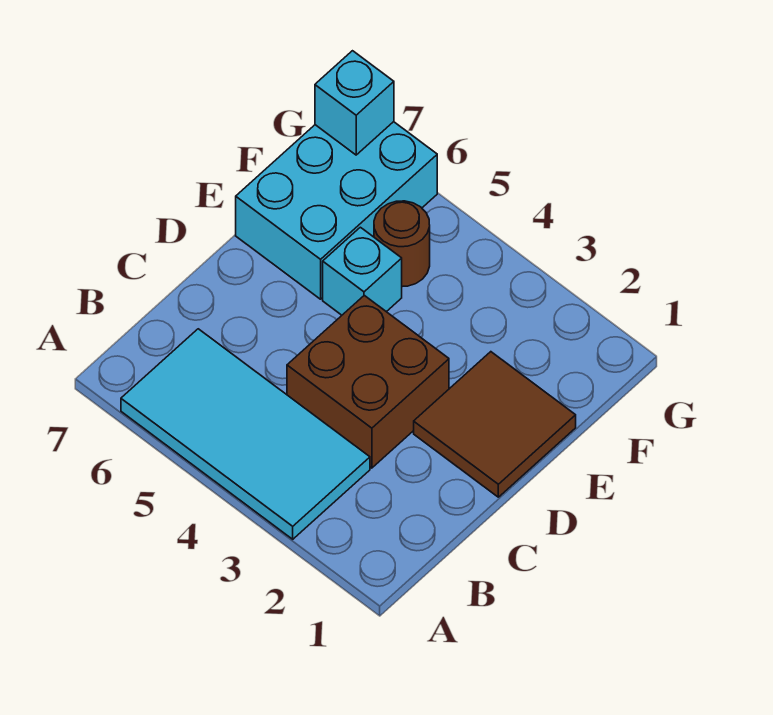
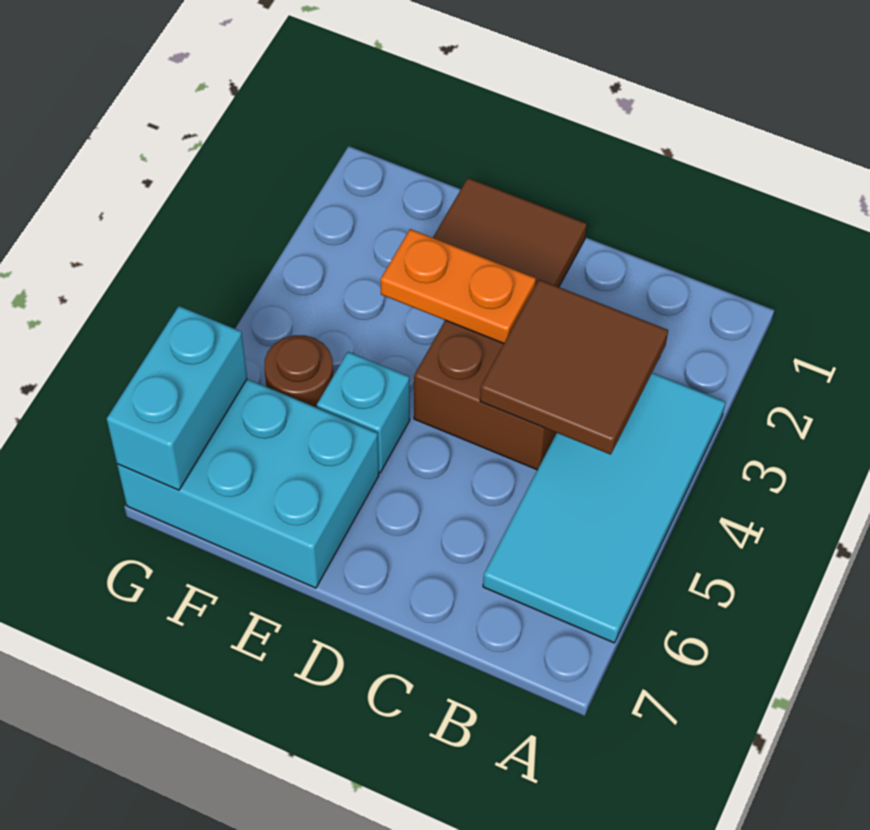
none -> brown tile B3:C4 level 2
none -> orange plate D3:E3 level 2
cyan brick G7 level 2 -> cyan brick G6:G7 level 2

